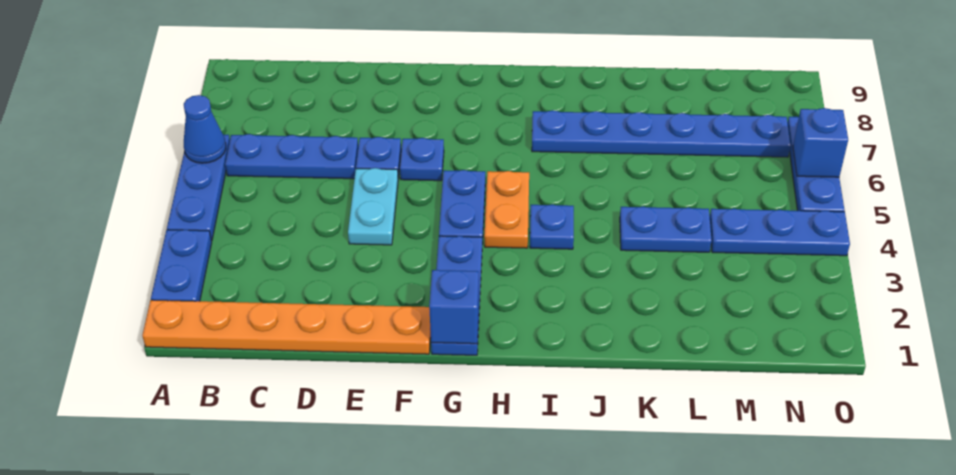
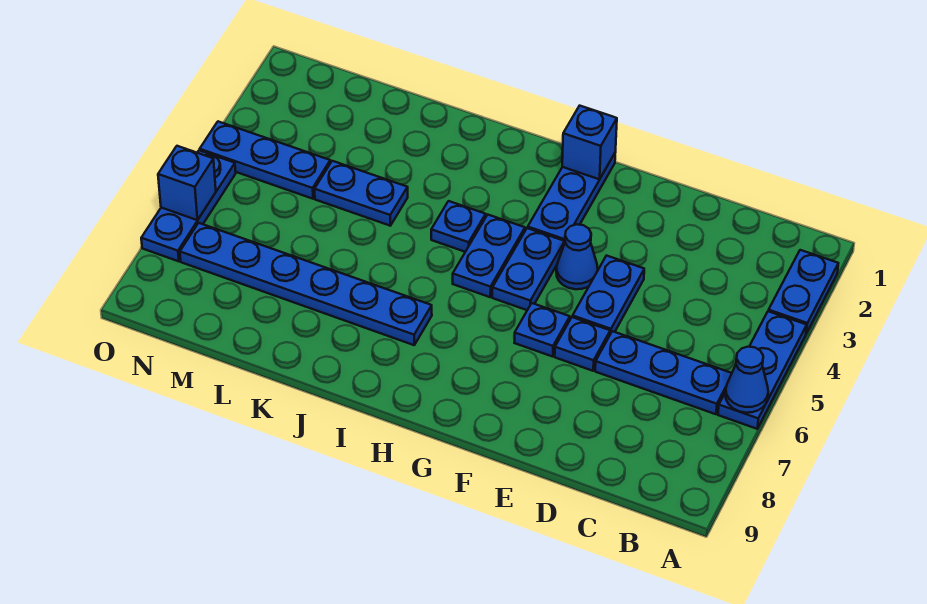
orange plate A1:F1 level 1 -> none
cyan plate E4:E5 level 1 -> blue plate E4:E5 level 1
none -> blue cone F4 level 1
orange plate H4:H5 level 1 -> blue plate H4:H5 level 1

